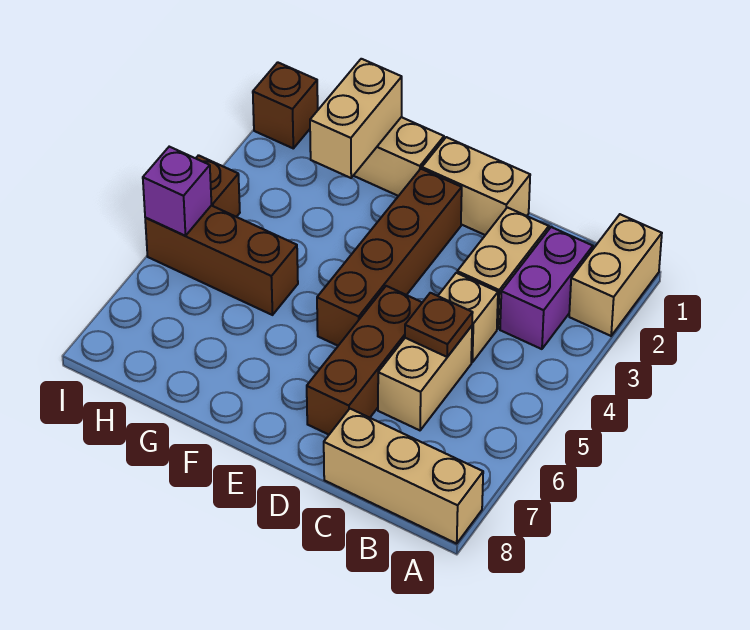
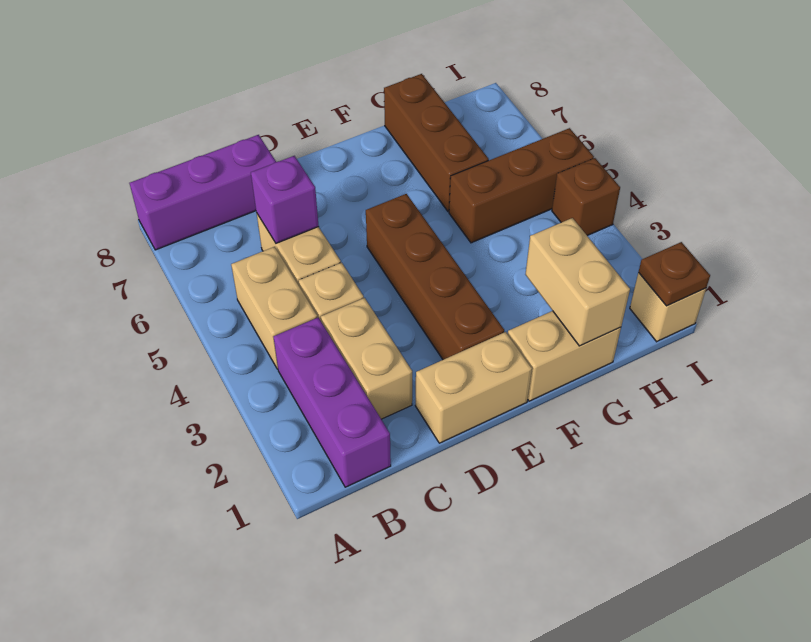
tan brick A1:A2 level 1 -> tan brick B4:B5 level 1
tan brick A8:C8 level 1 -> purple brick A8:C8 level 1
purple brick B2:B3 level 1 -> purple brick B1:B3 level 1
brown plate C5 level 2 -> brown plate I1 level 2
brown brick D5:D7 level 1 -> brown brick G6:G8 level 1
brown brick I1 level 1 -> tan brick I1 level 1
purple brick I5 level 2 -> purple brick C6 level 2

